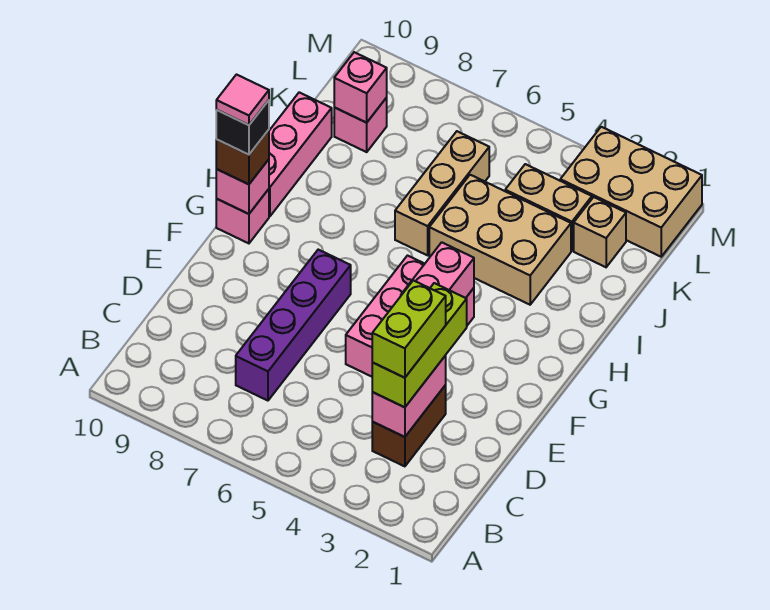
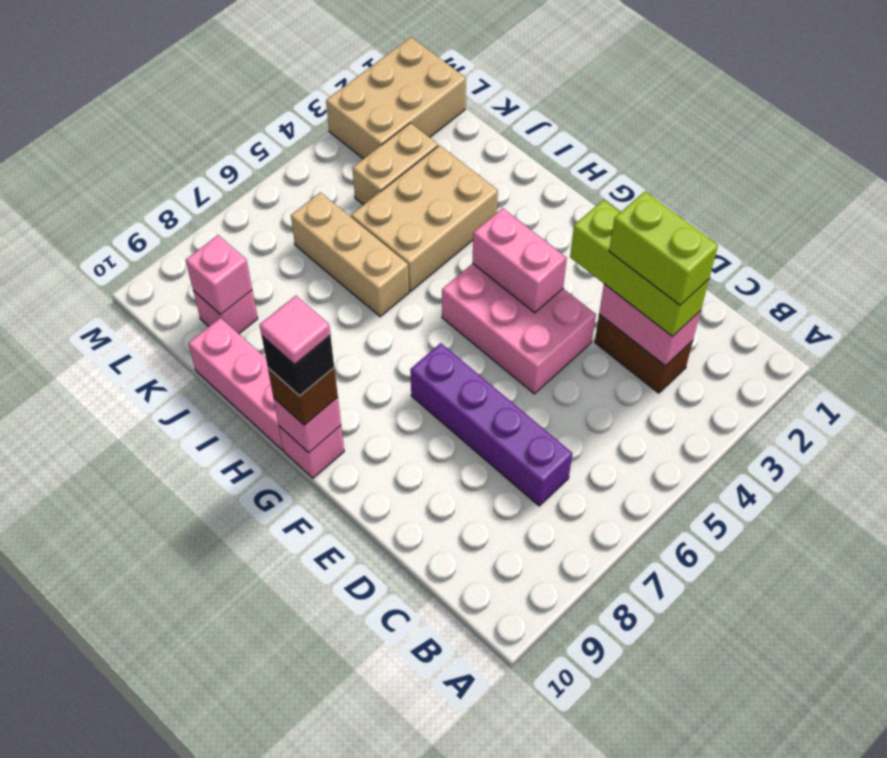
tan brick K2 level 1 -> none

